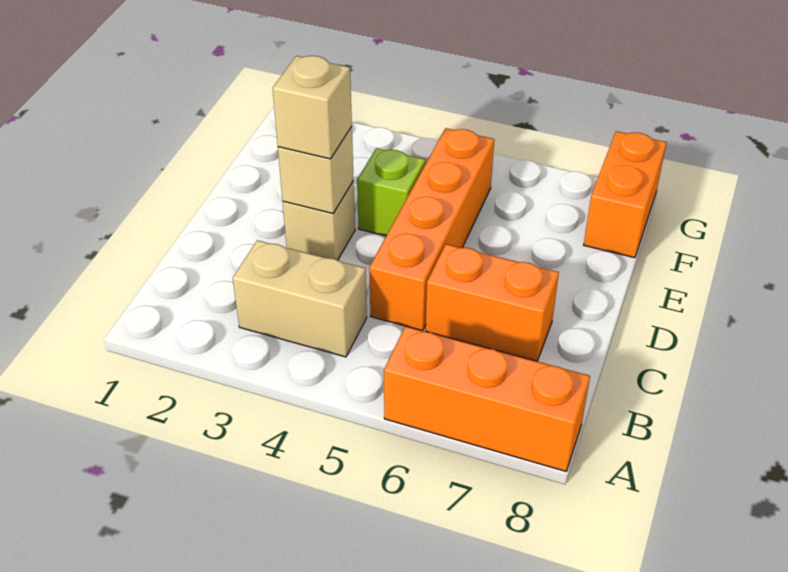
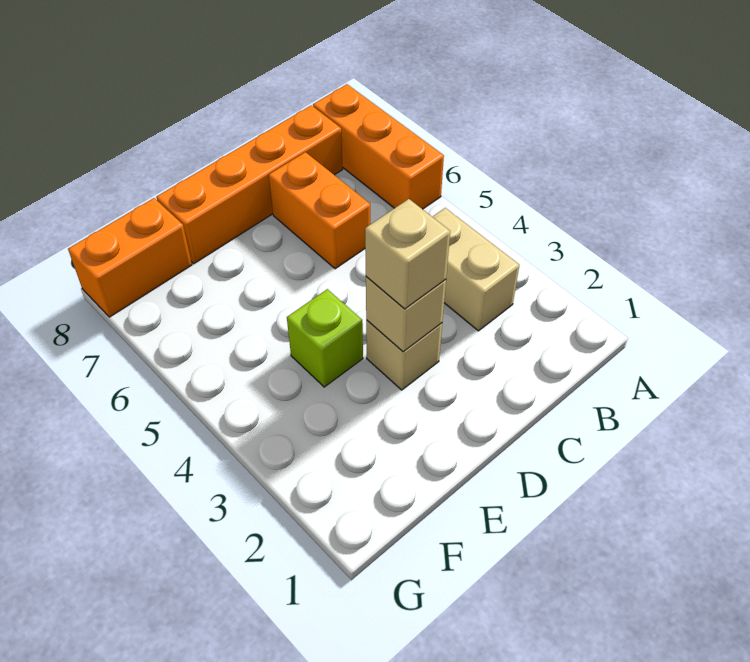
orange brick C5:F5 level 1 -> orange brick B8:E8 level 1

